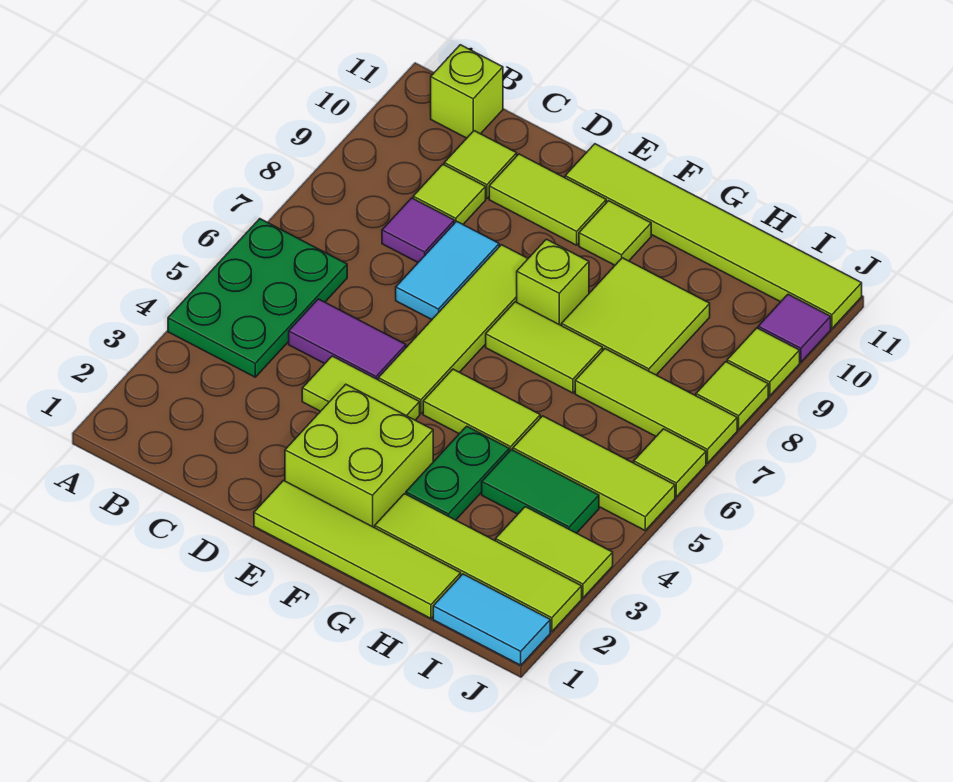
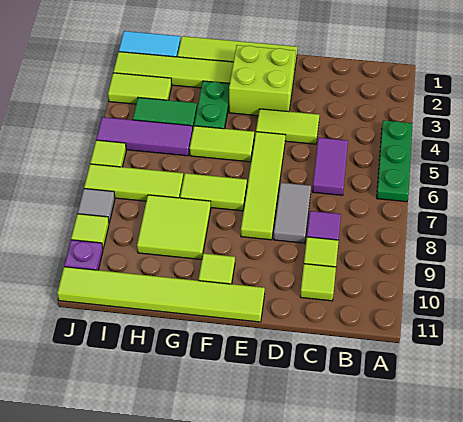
green plate A4:B6 level 1 -> green plate A4:A6 level 1
lime brick B11 level 1 -> none
purple tile C5:D5 level 1 -> purple tile C5:C6 level 1
cyan tile D7:D8 level 1 -> grey tile D7:D8 level 1
lime tile D10:E10 level 1 -> none
lime brick F8 level 1 -> none
lime tile H5:J5 level 1 -> purple tile H5:J5 level 1
lime tile J8 level 1 -> grey tile J8 level 1
purple tile J10 level 1 -> purple plate J10 level 1

